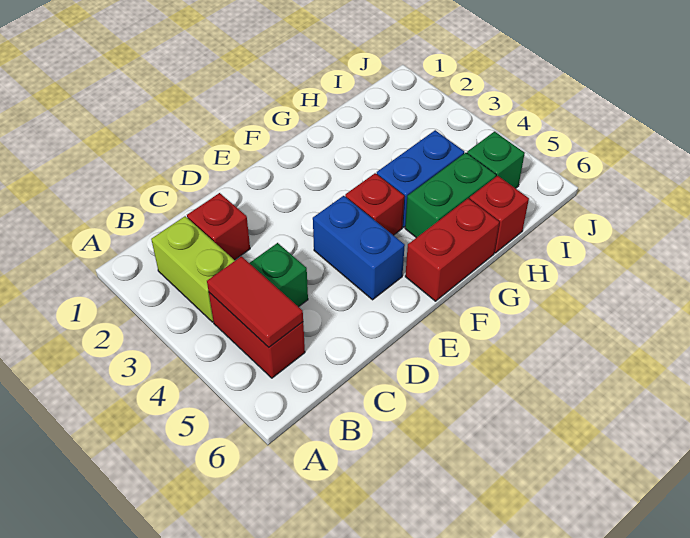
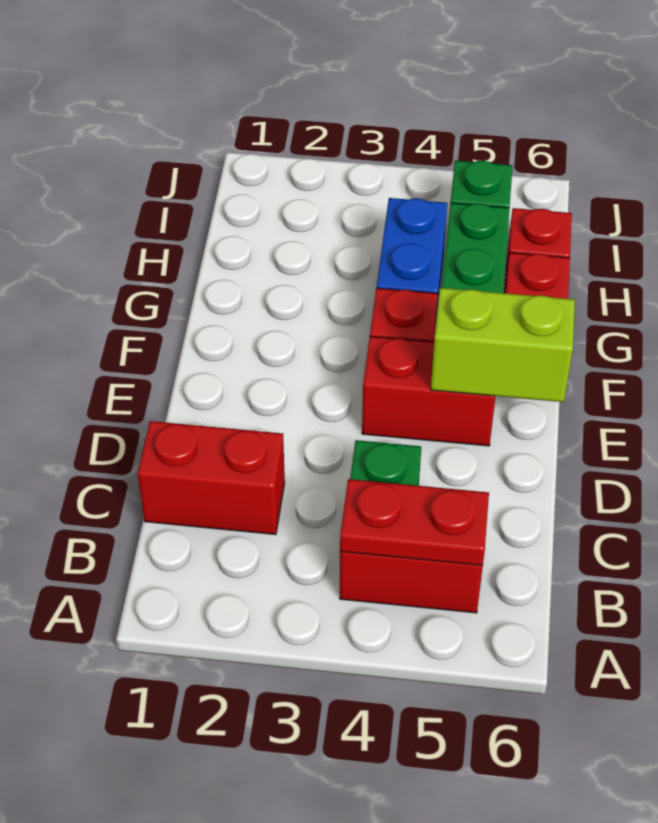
lime brick B2:B3 level 1 -> lime brick E5:E6 level 2
red tile B4:B5 level 2 -> red plate B4:B5 level 2
red brick C2 level 1 -> red brick C1:C2 level 1
blue brick E4:E5 level 1 -> red brick E4:E5 level 1

